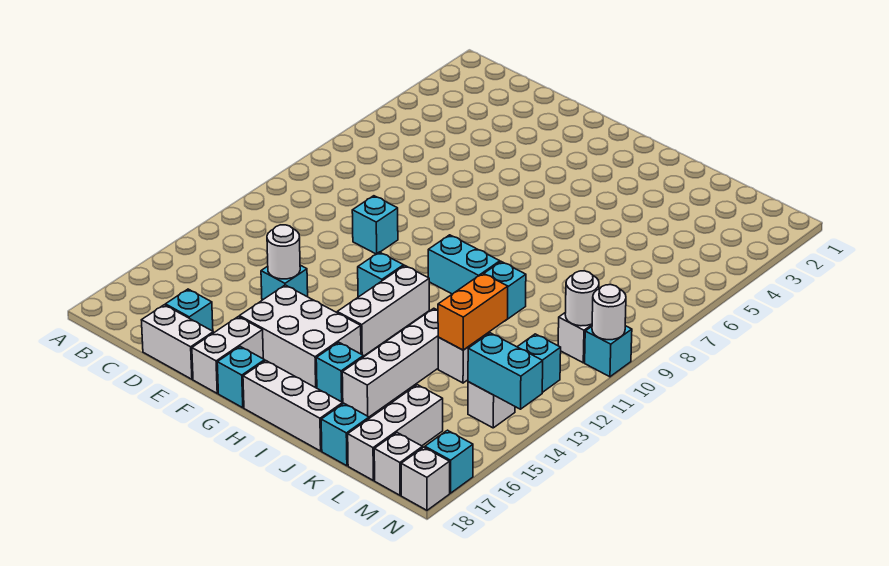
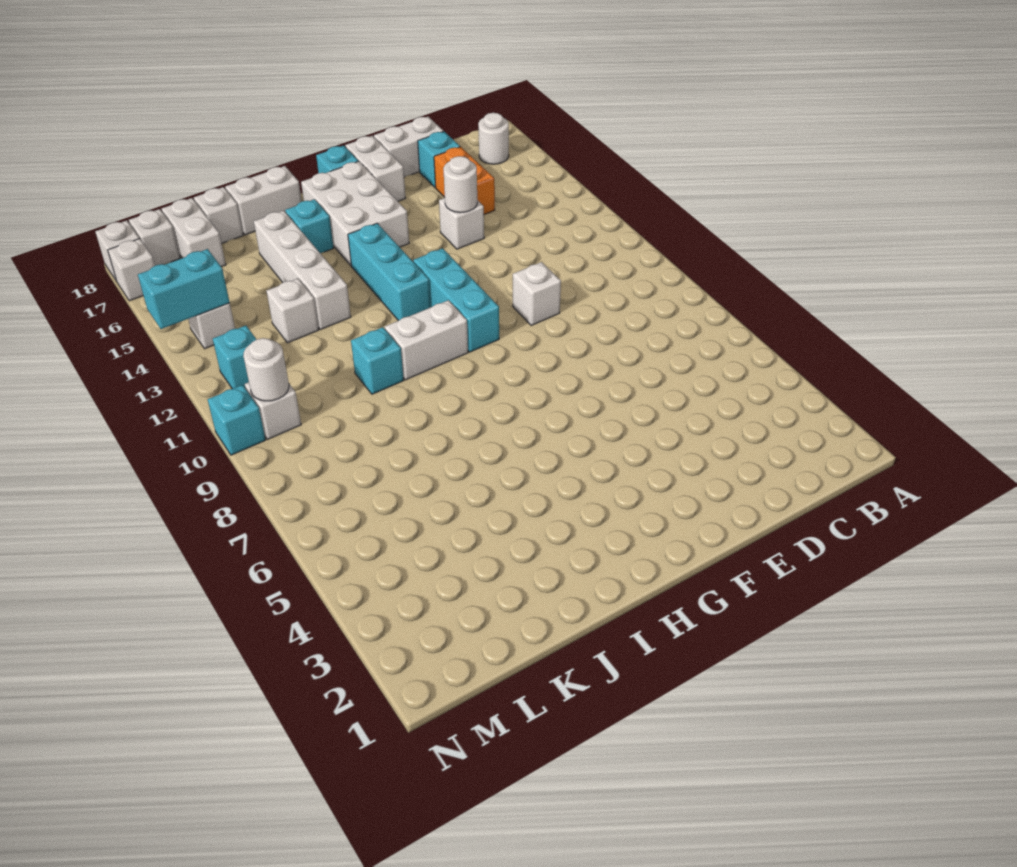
cyan brick E10 level 1 -> white brick E10 level 1
cyan brick E14 level 1 -> white brick E14 level 1
white brick F15:H16 level 1 -> white brick G15:H17 level 1
cyan brick G12 level 1 -> cyan brick G10:G12 level 1
cyan brick H10:I10 level 1 -> white brick H10:I10 level 1
white brick H12:H14 level 1 -> cyan brick H12:H14 level 1
white brick H18:J18 level 1 -> white brick I18:J18 level 1
orange brick K12:K13 level 2 -> orange brick D15:D16 level 1
cyan brick K18 level 1 -> white brick K18 level 1
white brick L16:L18 level 1 -> white brick L17:L18 level 1
white round brick N10 level 2 -> white round brick B17 level 1
cyan brick N17 level 1 -> white brick N17 level 1

